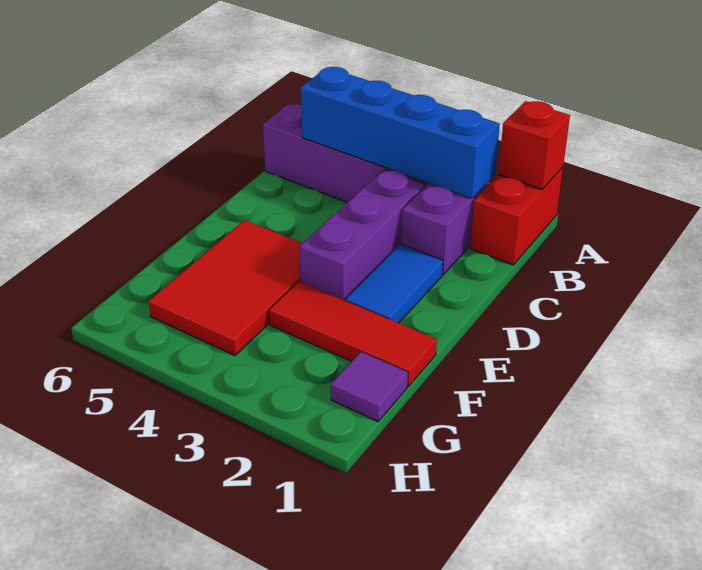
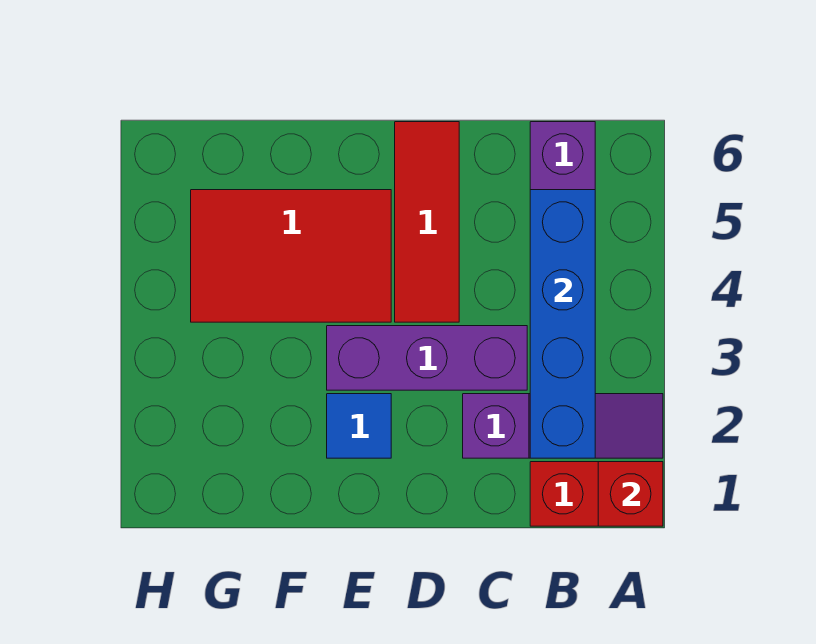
blue tile D2:E2 level 1 -> blue tile E2 level 1
red tile F1:F3 level 1 -> red tile D4:D6 level 1
purple tile G1 level 1 -> none

